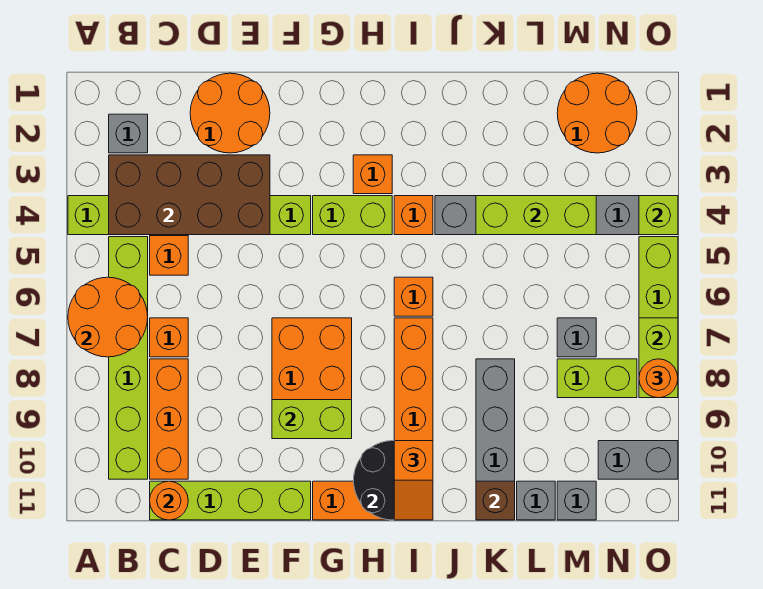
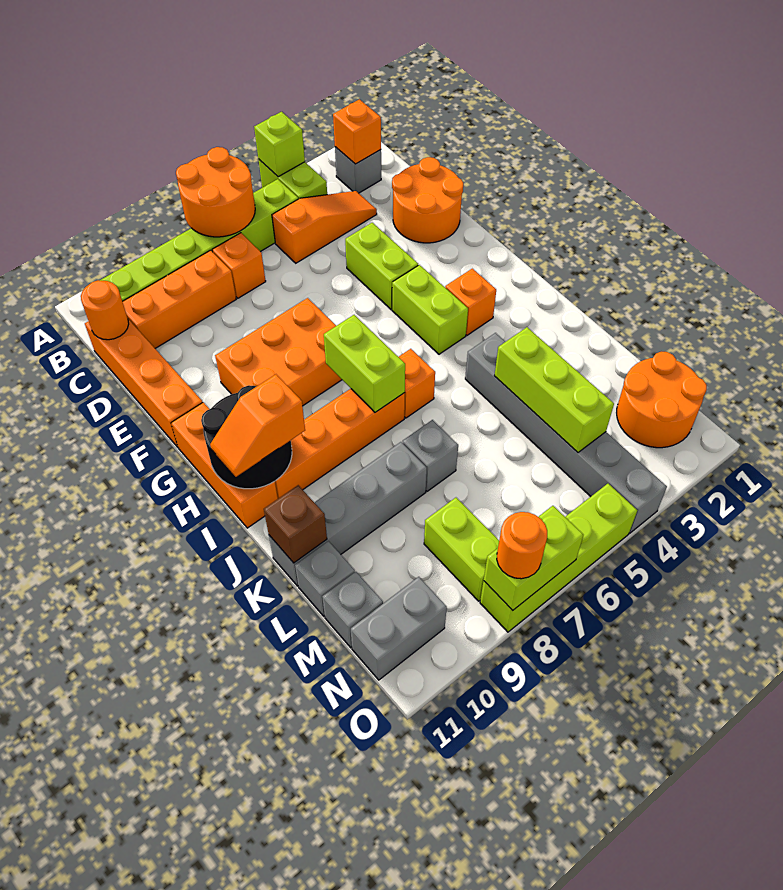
brown brick B3:E4 level 2 -> none
lime brick C11:F11 level 1 -> orange brick C11:F11 level 1
lime brick F9:G9 level 2 -> lime brick H7:I7 level 2
orange brick I4 level 1 -> orange brick B2 level 2
grey brick M7 level 1 -> grey brick K7 level 1
grey brick N10:O10 level 1 -> grey brick N10:N11 level 1
lime brick O4 level 2 -> lime brick A4 level 2

